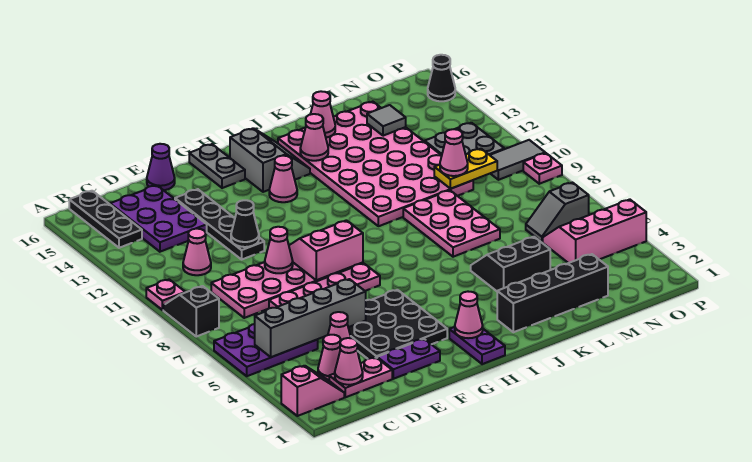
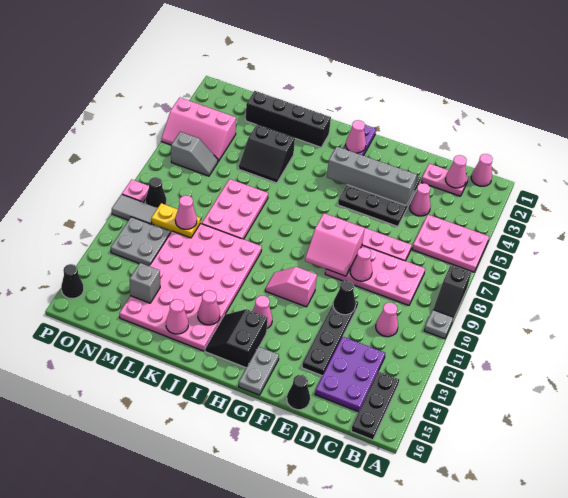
pink slope A2:B2 level 1 top A -> pink slope G11:H11 level 1 top G
purple plate A5:C6 level 1 -> pink plate A5:C6 level 1
pink plate A10 level 1 -> grey plate A10 level 1
grey brick B5:E5 level 2 -> grey brick E4:H4 level 2
pink cone C3 level 1 -> pink cone B1 level 1
purple plate E2:F2 level 1 -> none
purple cone E16 level 1 -> black cone E16 level 1
grey slope H14:I15 level 1 top H -> black slope H14:I15 level 1 top H
grey tile M14 level 2 -> grey brick M14 level 2
none -> black cone O9 level 1

